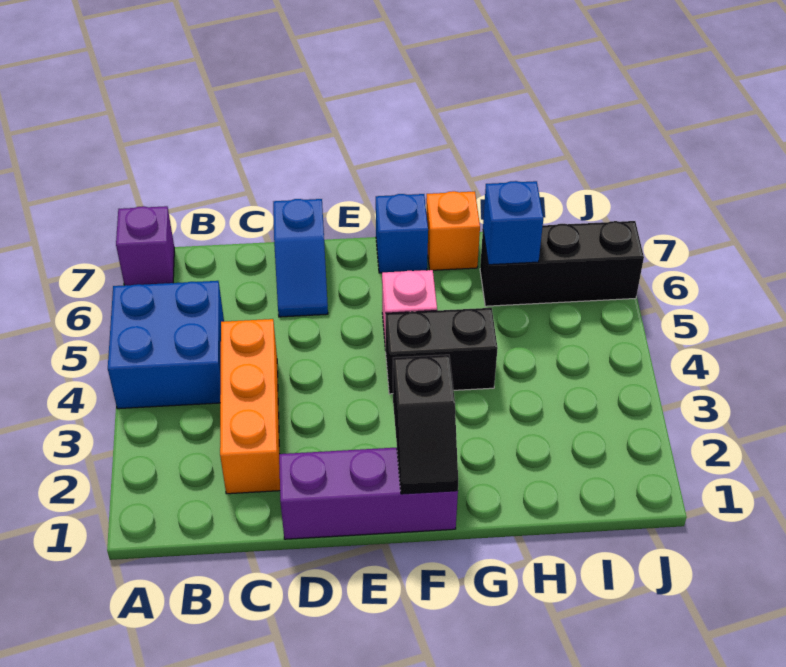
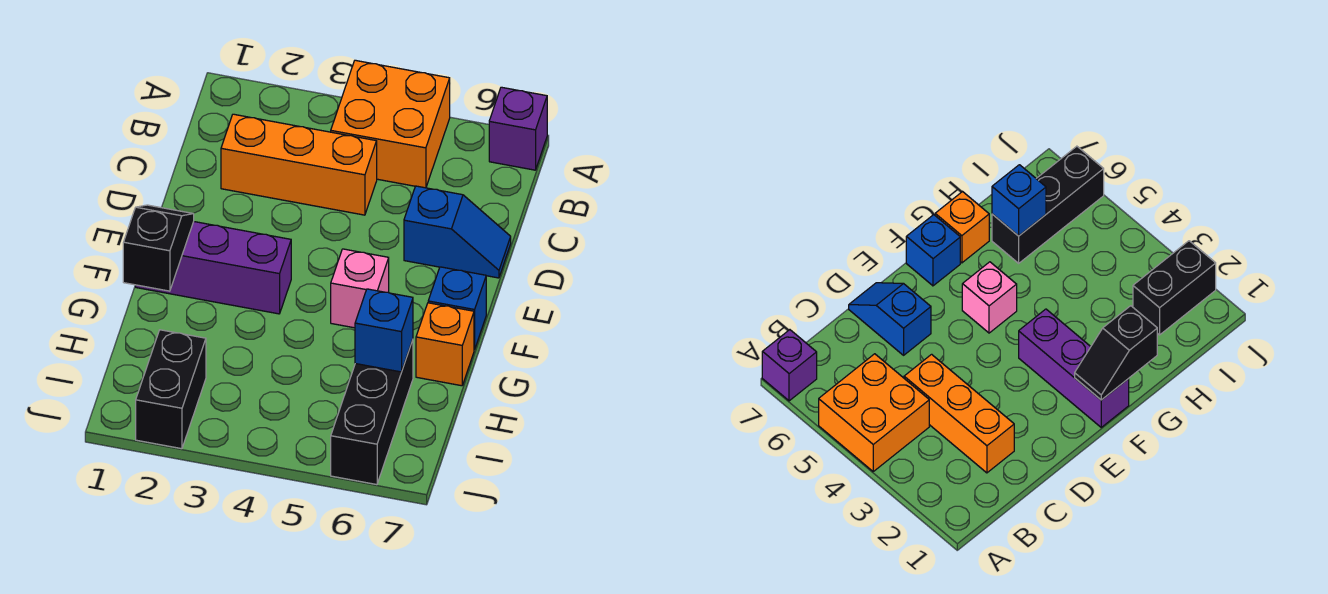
blue brick A4:B5 level 1 -> orange brick A4:B5 level 1
purple brick D1:F1 level 1 -> purple brick F1:F3 level 1
blue slope D6:D7 level 1 top 7 -> blue slope D6:D7 level 1 top 6
black slope F1:F2 level 2 top 2 -> black slope F1:G1 level 2 top G
black brick F4:G4 level 1 -> black brick I2:J2 level 1

